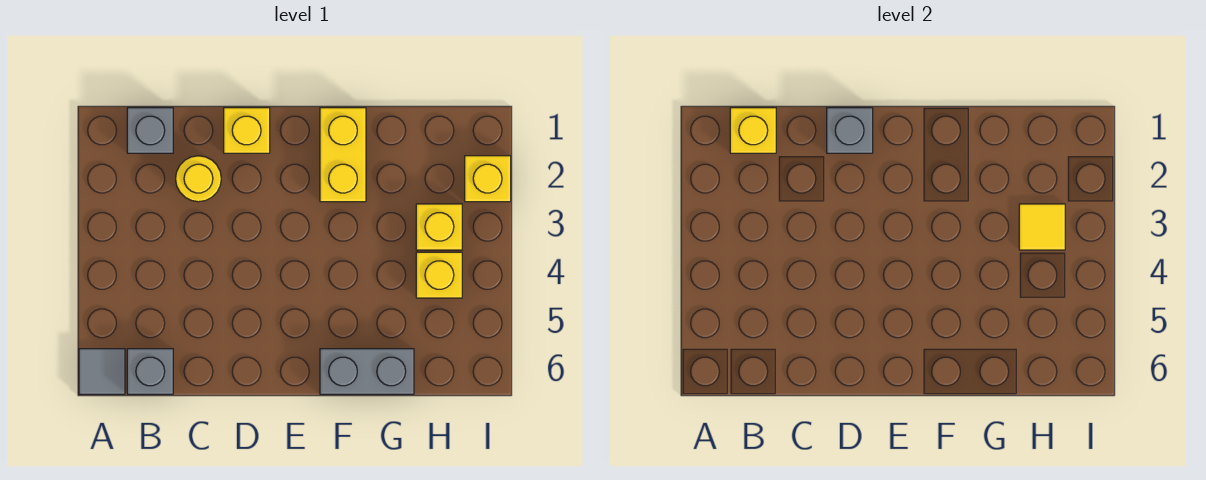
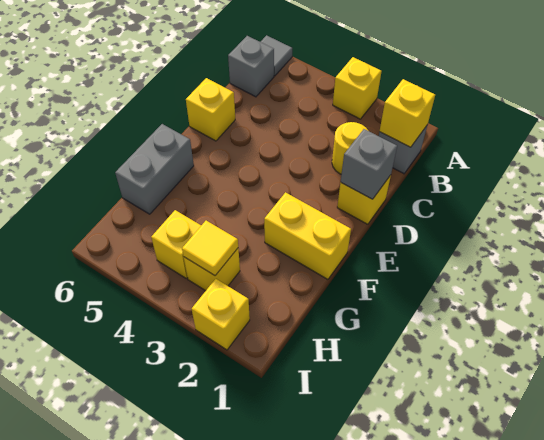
none -> yellow brick A3 level 1
none -> yellow brick D6 level 1

